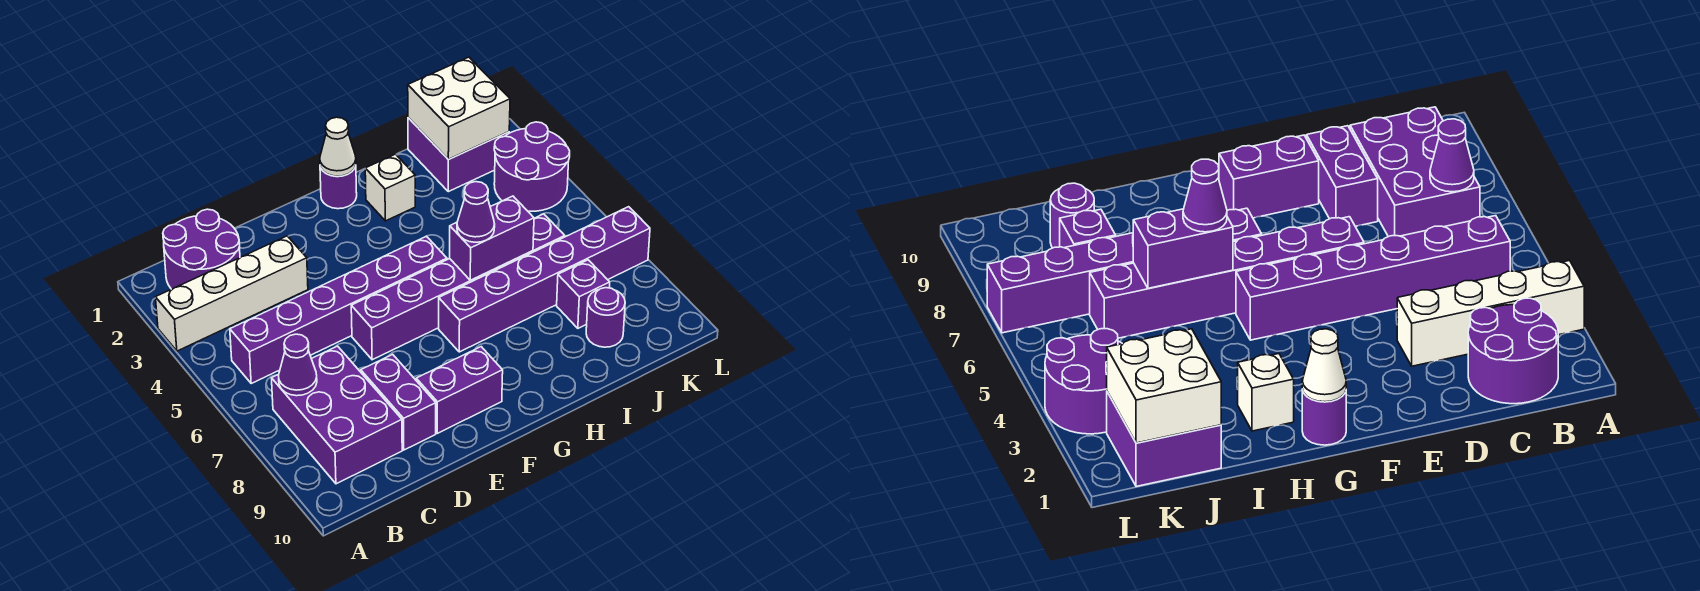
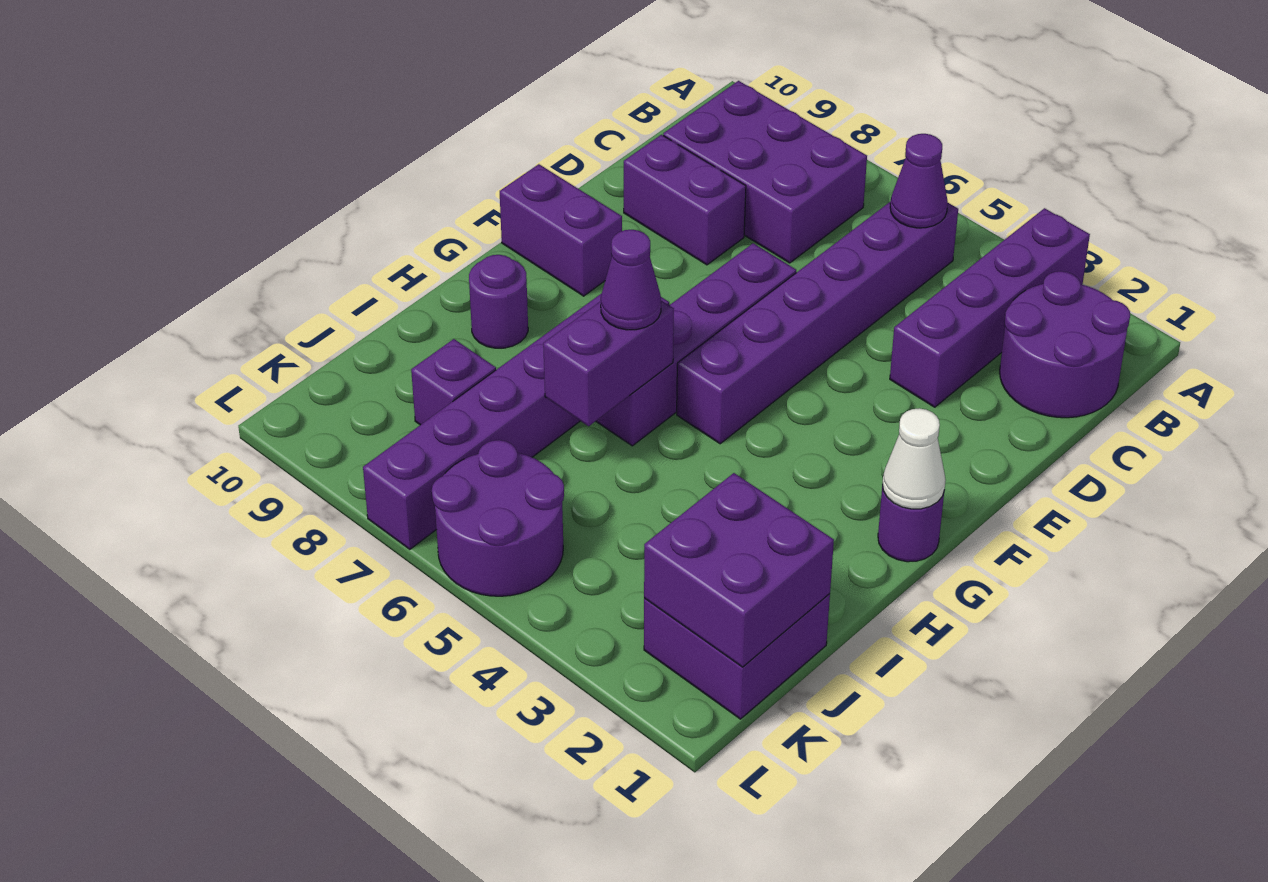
white brick A3:D3 level 1 -> purple brick A3:D3 level 1
purple cone B7 level 2 -> purple cone B5 level 2
purple brick E6:J6 level 1 -> purple brick E6:H6 level 1
purple brick E9:F9 level 1 -> purple brick F9:F10 level 1
white brick H2 level 1 -> none
white brick J1:K2 level 2 -> purple brick J1:K2 level 2
purple round brick J9 level 1 -> purple round brick H9 level 1
purple round brick K3:L4 level 1 -> purple round brick K5:L6 level 1

